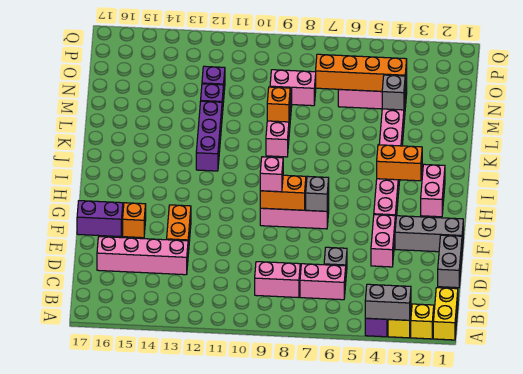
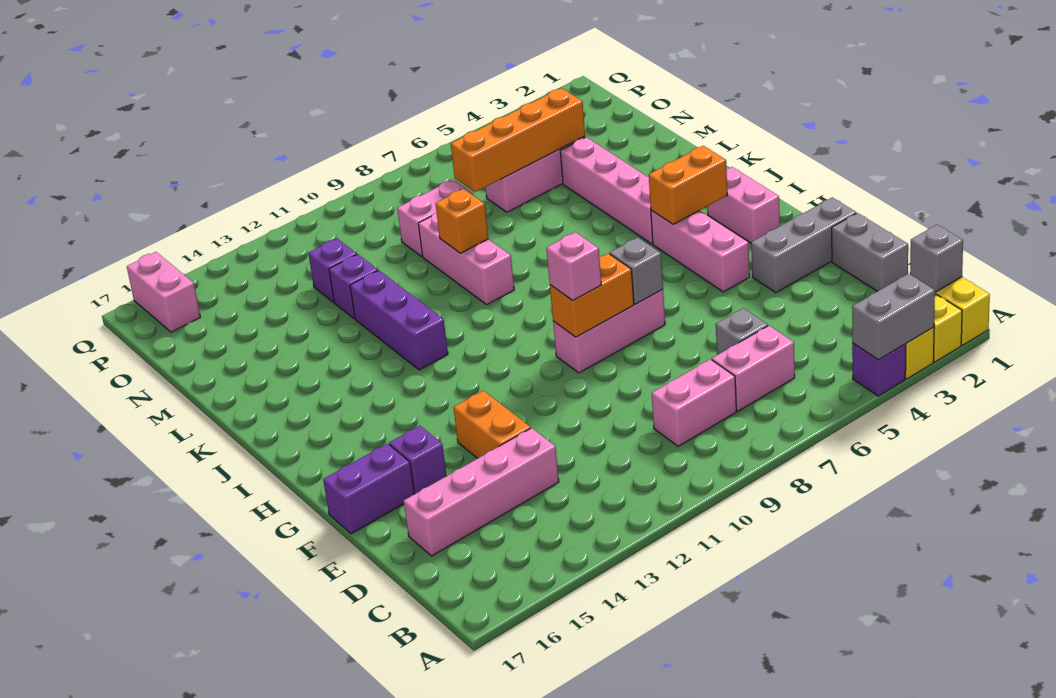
pink brick E4:F4 level 1 -> pink brick P16:Q16 level 1
orange brick F15 level 1 -> purple brick F15 level 1
grey brick M4 level 2 -> grey brick B1 level 2

